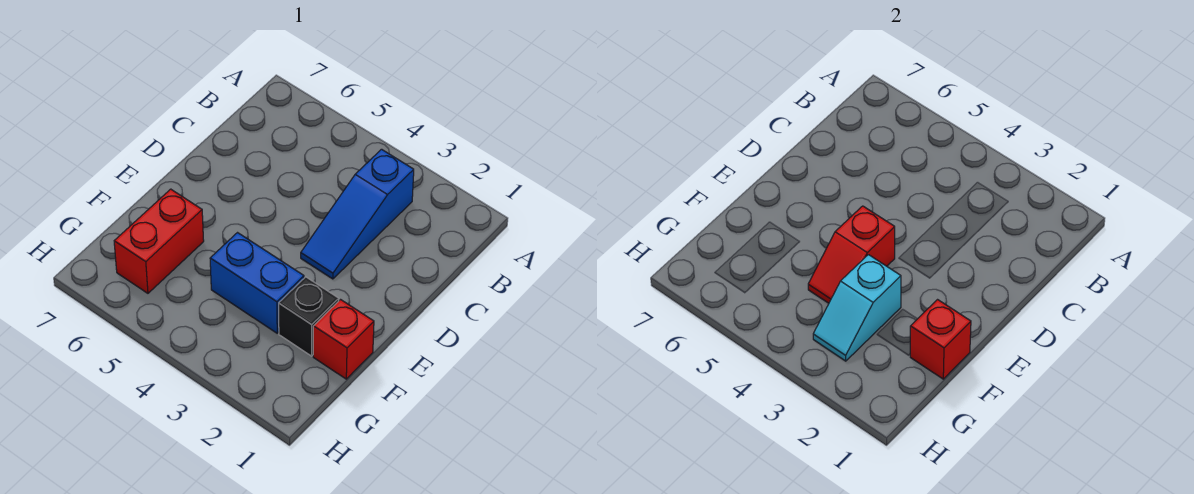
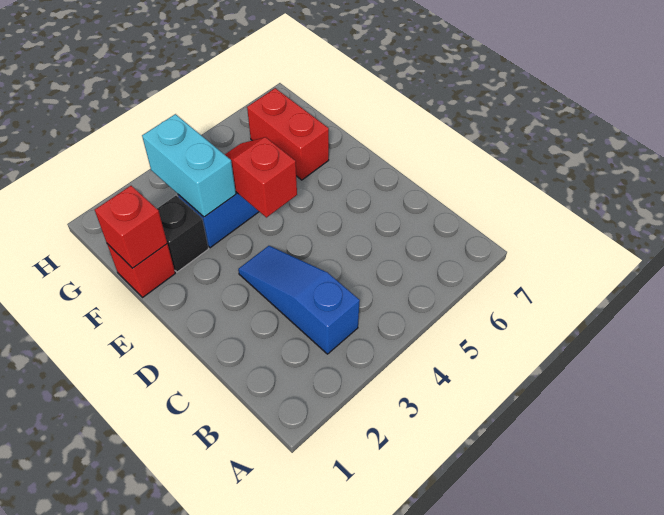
cyan slope F3:G3 level 2 top F -> cyan brick F3:G3 level 2

